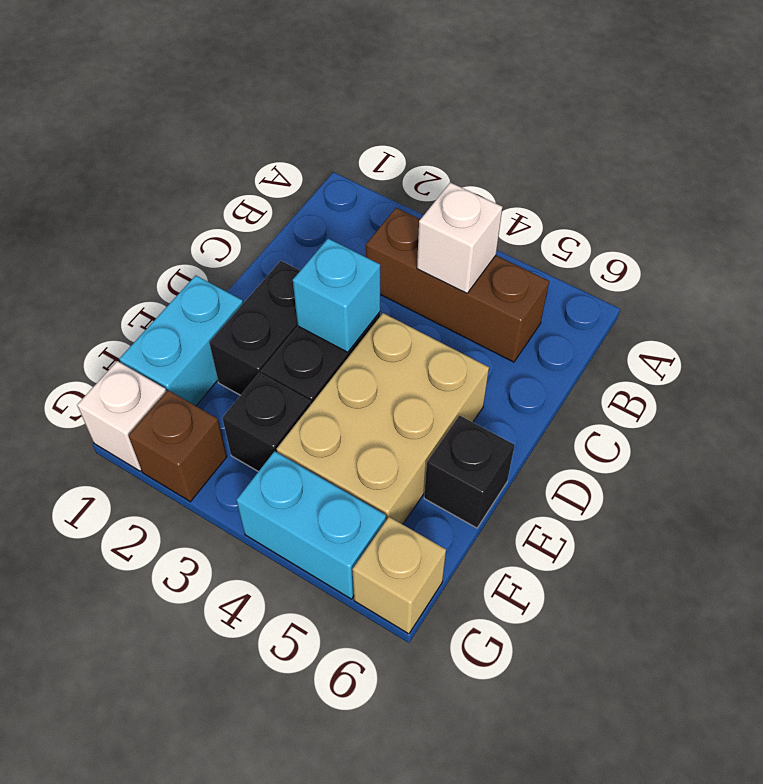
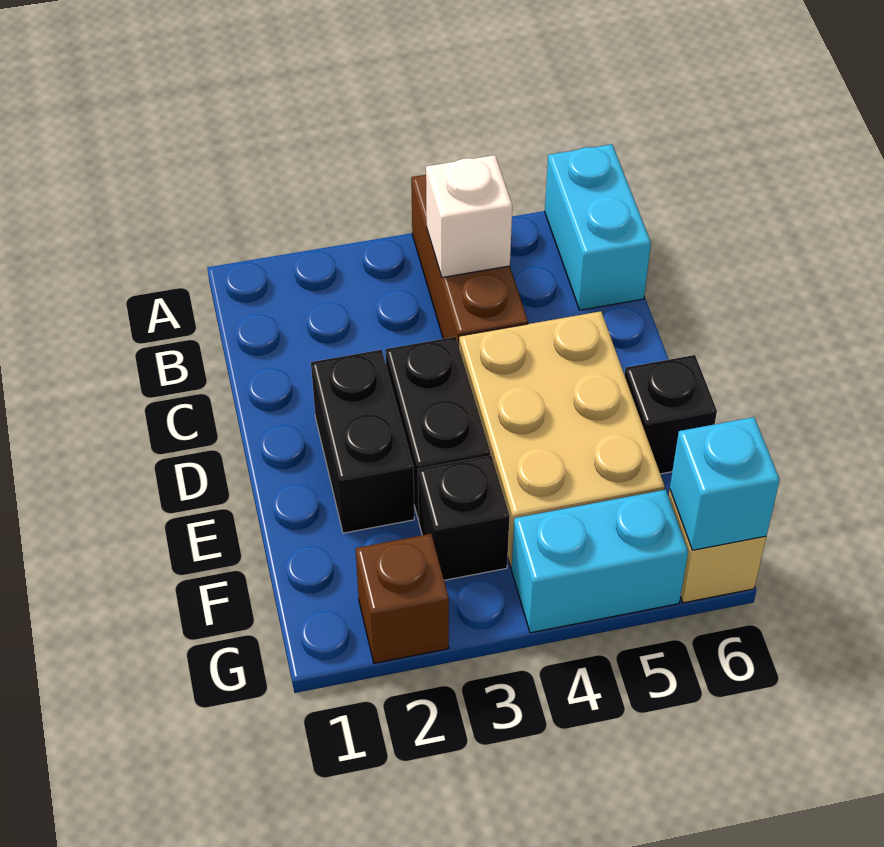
brown brick B3:B5 level 1 -> brown brick A4:C4 level 1
cyan brick D3 level 2 -> cyan brick G6 level 2
cyan brick E1:F1 level 1 -> cyan brick A6:B6 level 1
white brick G1 level 1 -> none

